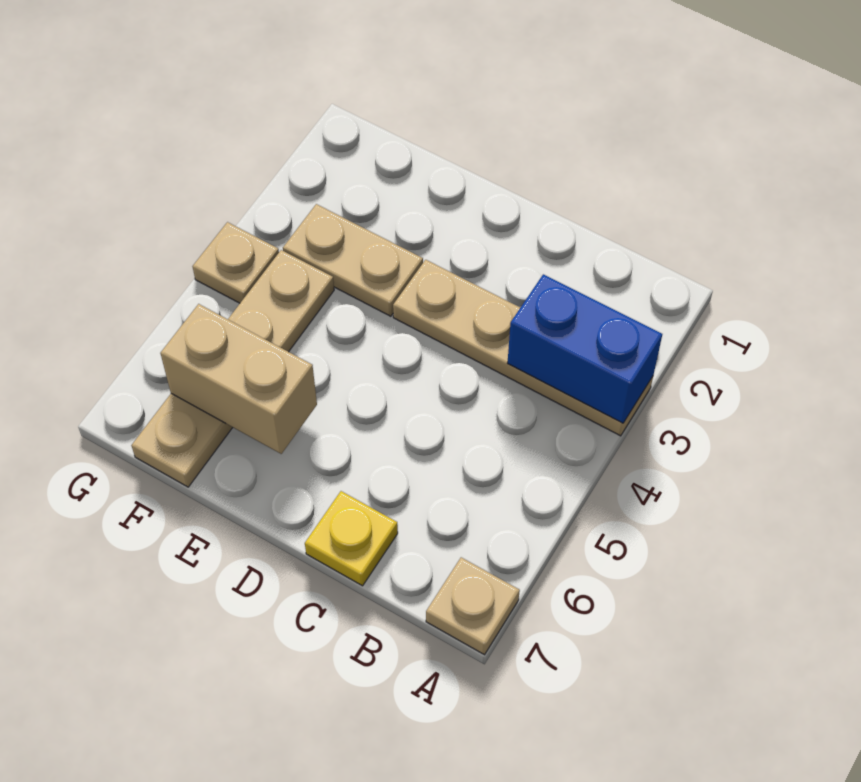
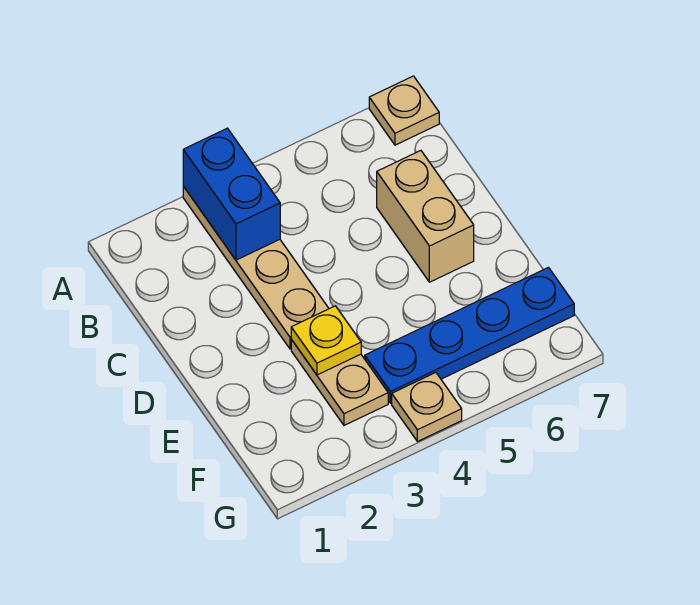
yellow plate C7 level 1 -> yellow plate E3 level 2
tan brick E6:F6 level 2 -> tan brick C6:D6 level 1
tan plate F4:F7 level 1 -> blue plate F4:F7 level 1

